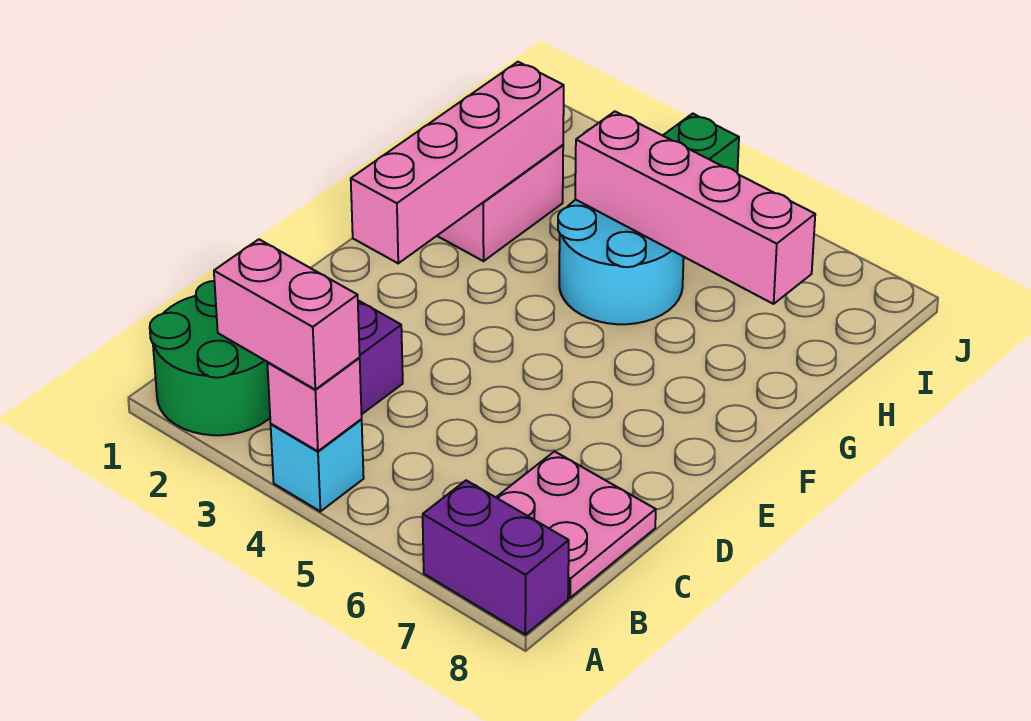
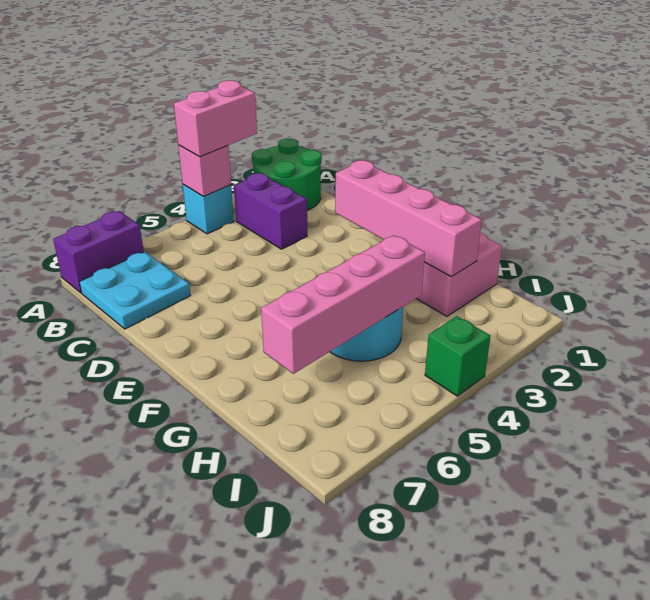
pink plate B7:C8 level 1 -> cyan plate B7:C8 level 1

